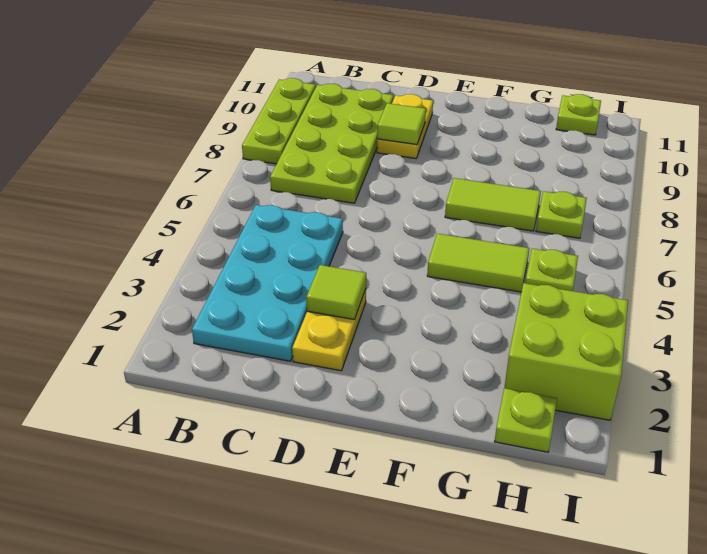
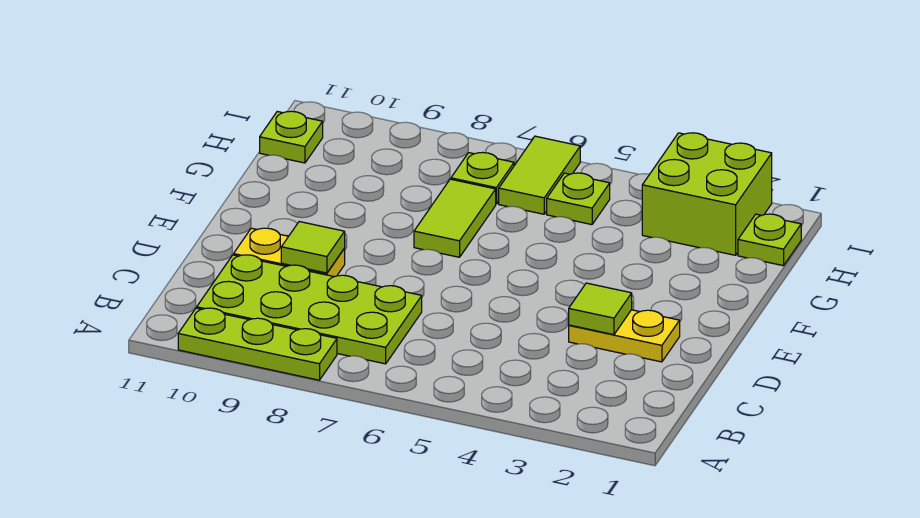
cyan plate B2:C5 level 1 -> none
lime tile F5:G5 level 1 -> lime tile H6:I6 level 1

